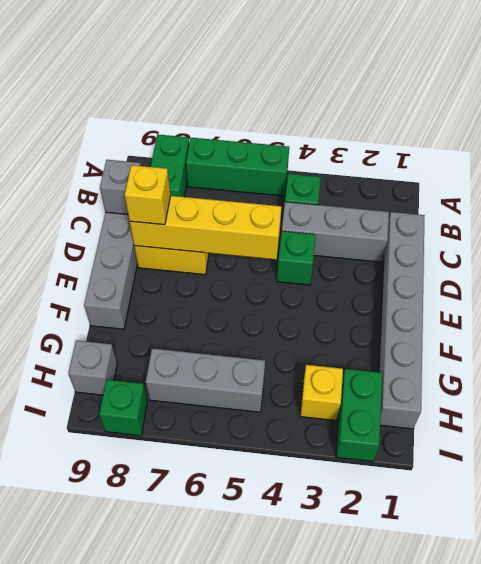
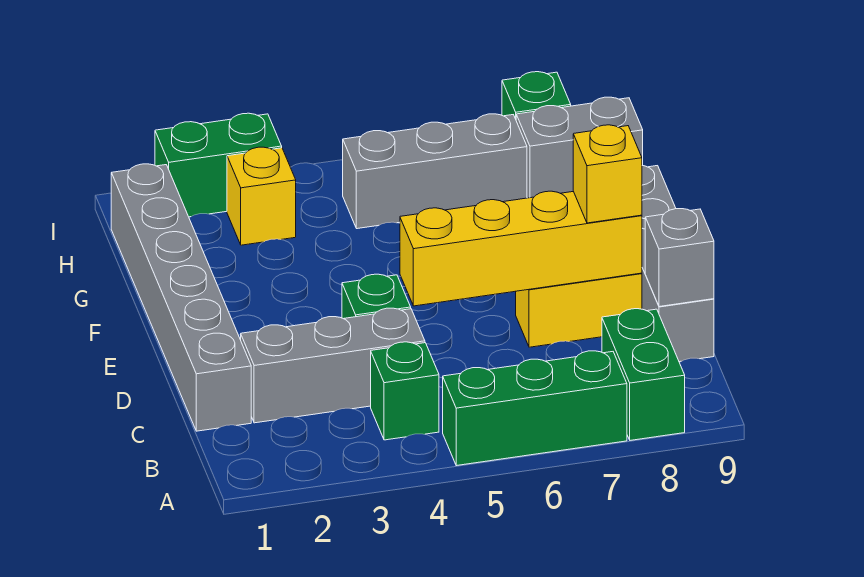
green brick H2:I2 level 1 -> green brick I2:I3 level 1
grey brick H9 level 1 -> grey brick H8:H9 level 1

